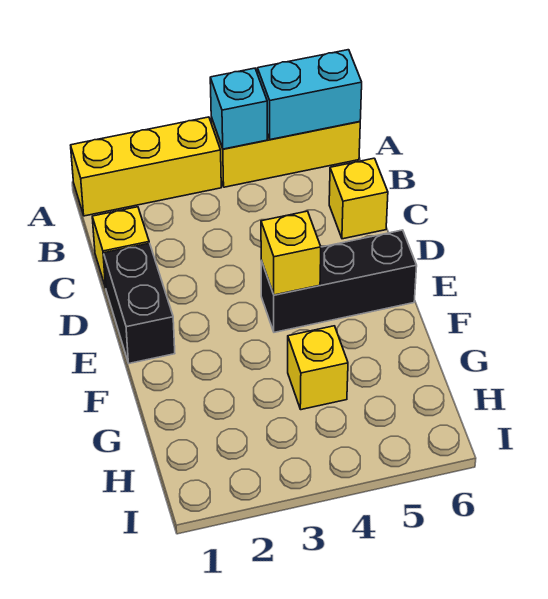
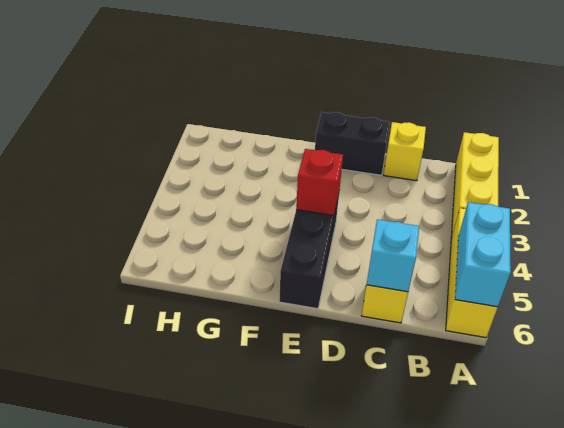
cyan brick A4 level 2 -> cyan brick C6 level 2
yellow brick E4 level 2 -> red brick E4 level 2
yellow brick G4 level 1 -> none

